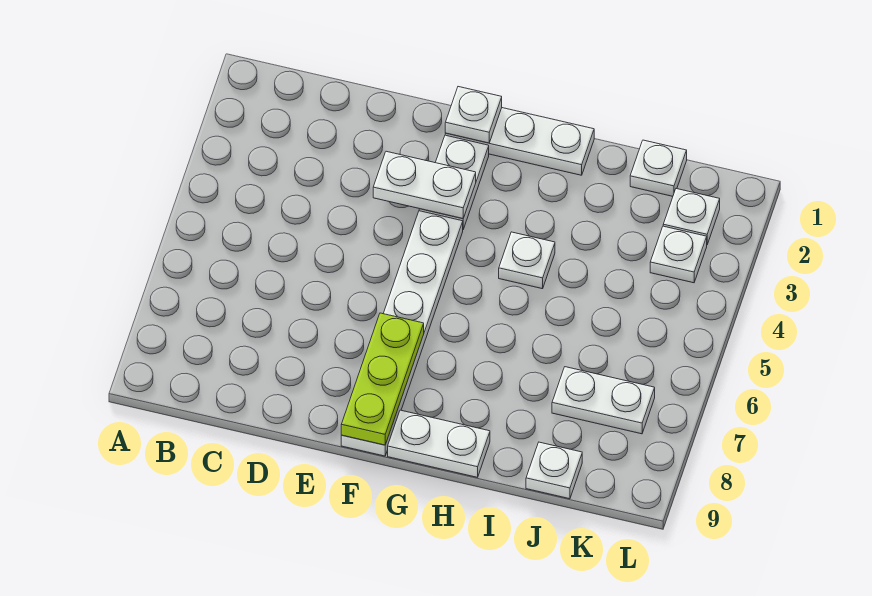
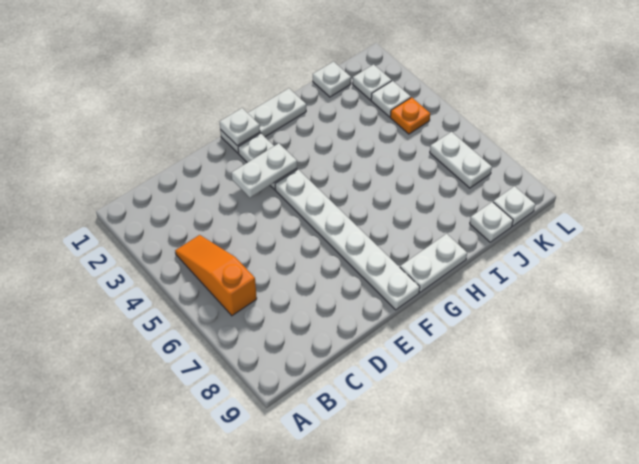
none -> orange slope B4:B6 level 1 top 6
lime plate F7:F9 level 2 -> none
white plate H4 level 1 -> white plate K9 level 1
white plate J7:K7 level 1 -> white plate K6:K7 level 1
none -> orange plate K4 level 1

